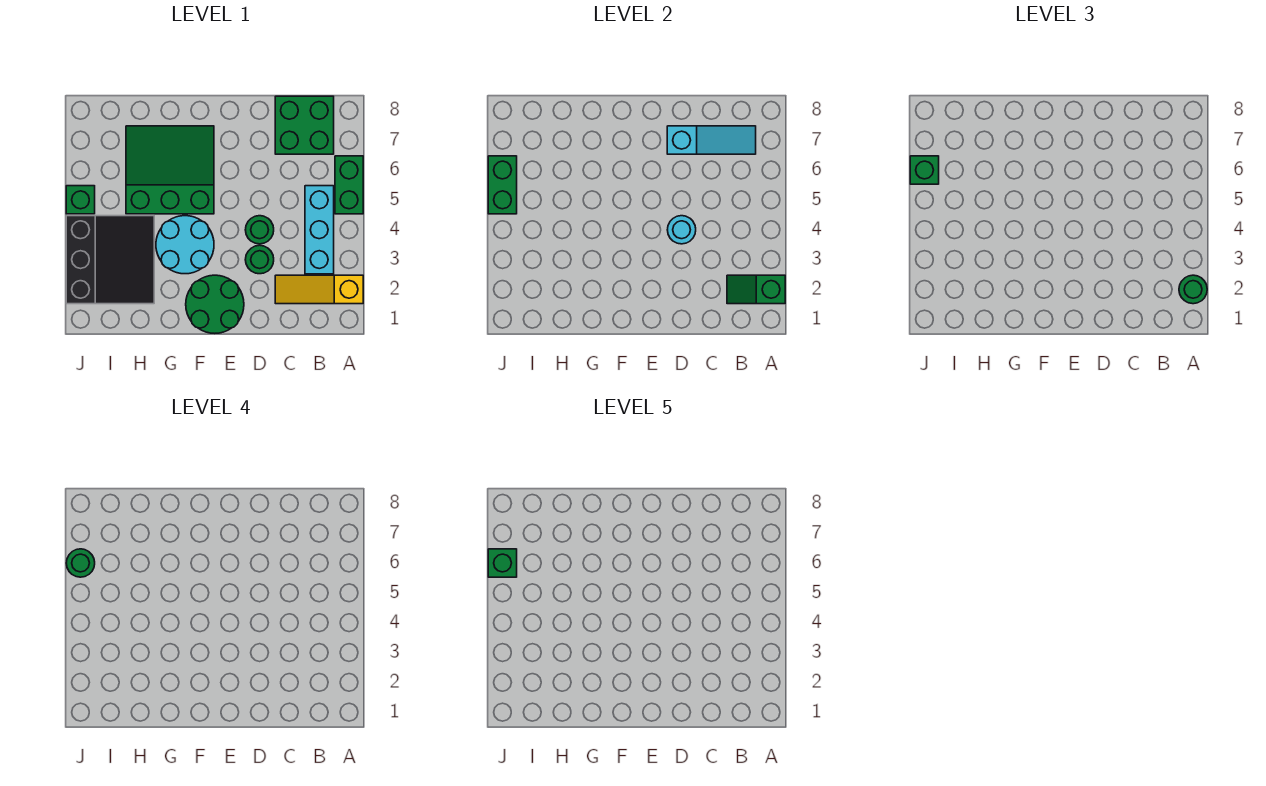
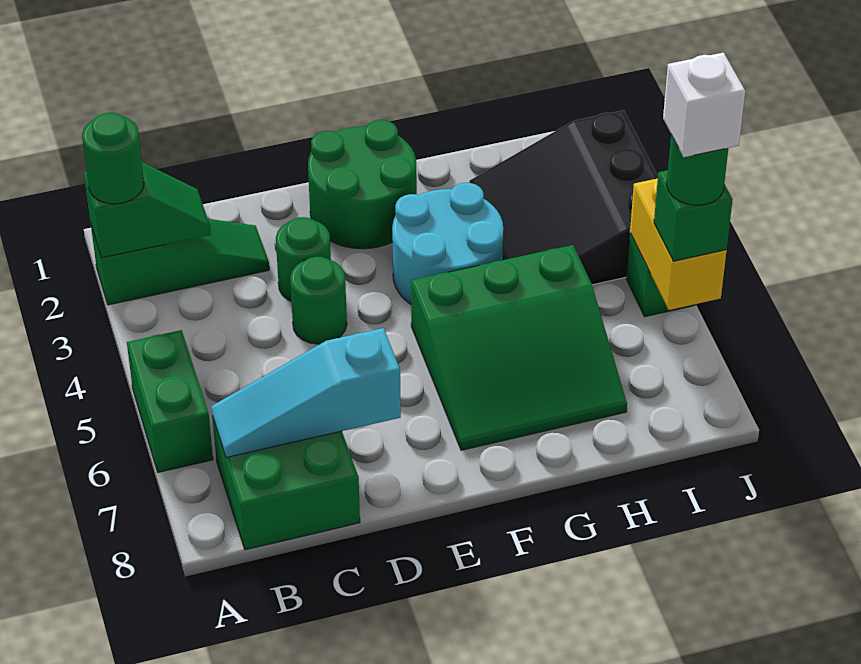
yellow slope A2:C2 level 1 top A -> green slope A2:C2 level 1 top A
cyan brick B3:B5 level 1 -> none
cyan round brick D4 level 2 -> none
green brick J5:J6 level 2 -> yellow brick J5:J6 level 2
green brick J6 level 5 -> white brick J6 level 5

